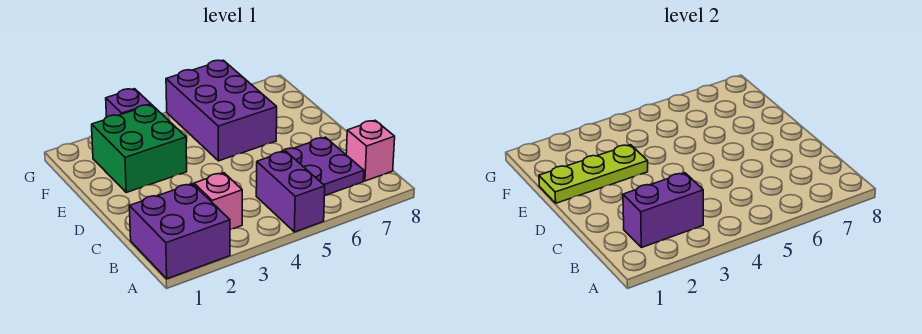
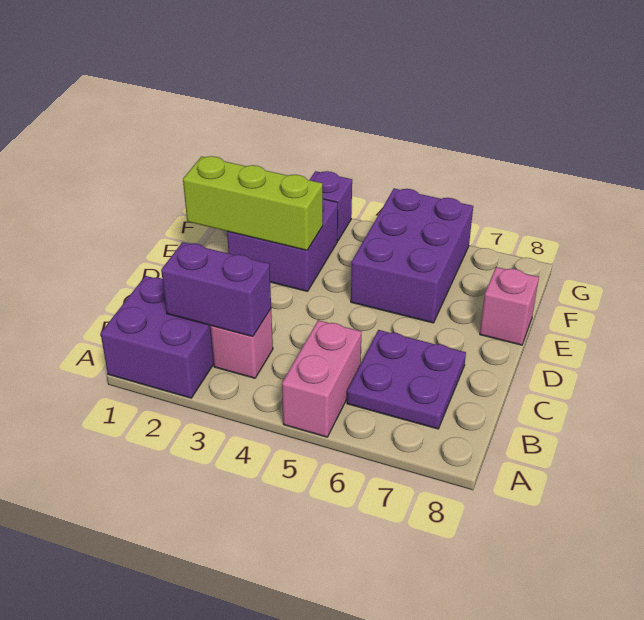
purple brick A5:B5 level 1 -> pink brick A5:B5 level 1
pink brick B8 level 1 -> pink brick E8 level 1
lime plate E1:E3 level 2 -> lime brick E1:E3 level 2
green brick E2:F3 level 1 -> purple brick E2:F3 level 1

